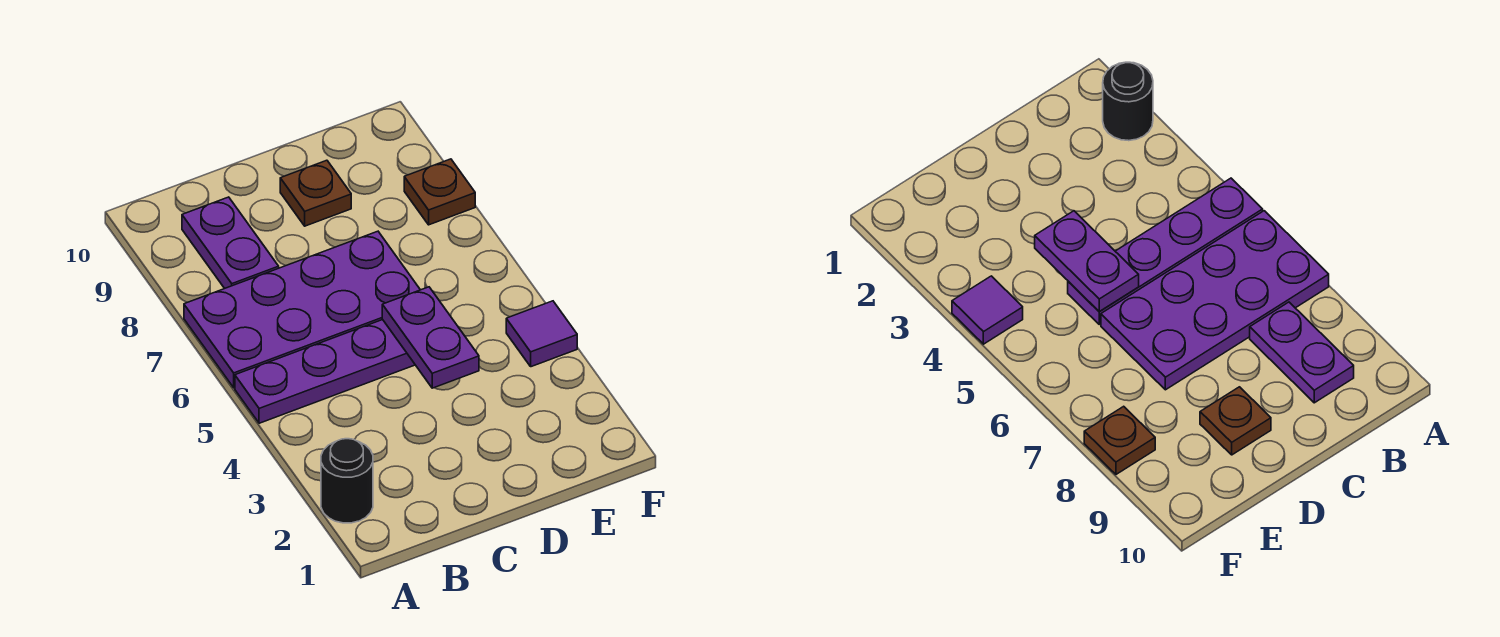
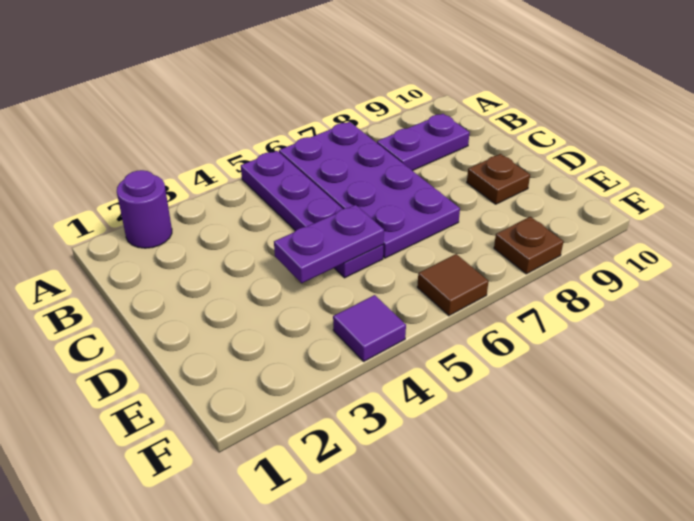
black round brick A2 level 1 -> purple round brick A2 level 1
none -> brown tile F6 level 1

